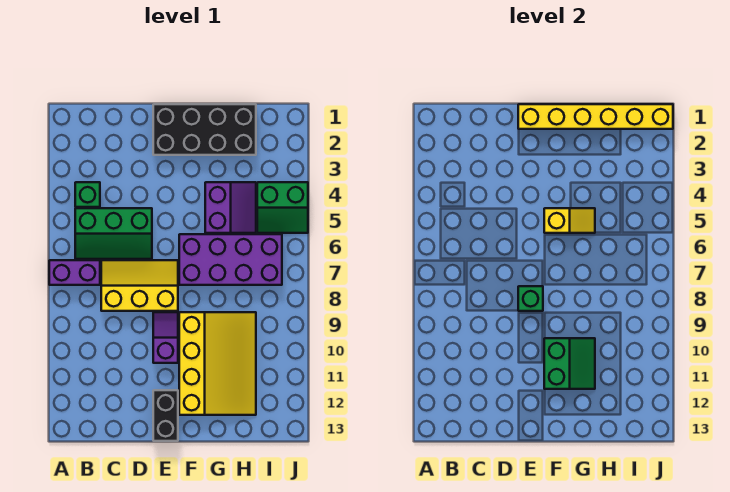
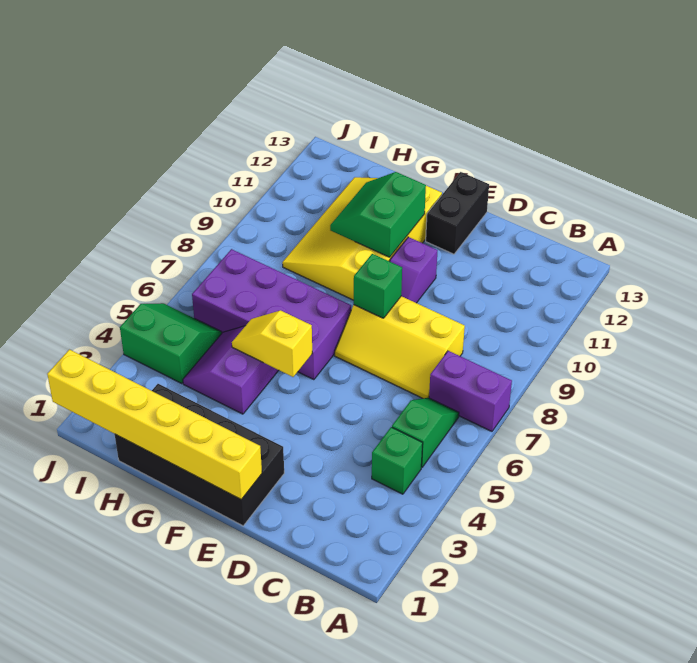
green slope B5:D6 level 1 top 5 -> green slope B5:B6 level 1 top 5

